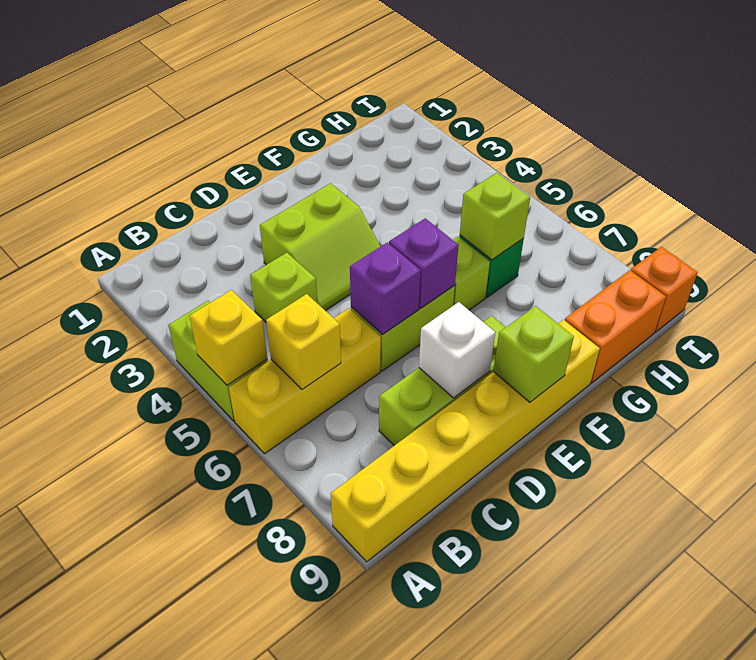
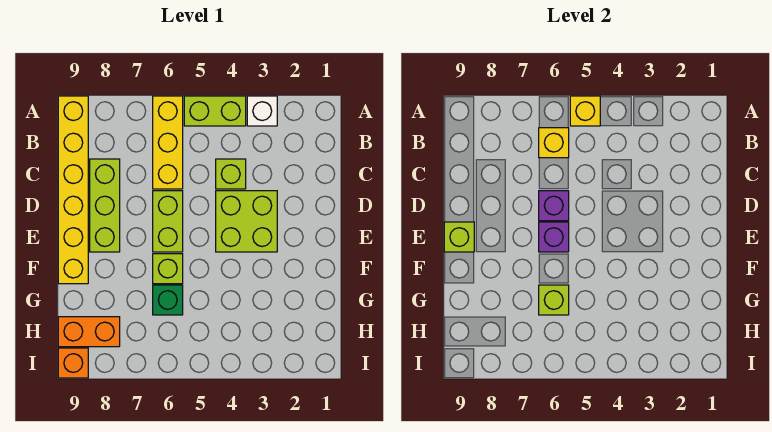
lime slope D3:E4 level 1 top 3 -> lime brick D3:E4 level 1
white brick D8 level 2 -> white brick A3 level 1
orange brick G9:H9 level 1 -> orange brick H8:H9 level 1

